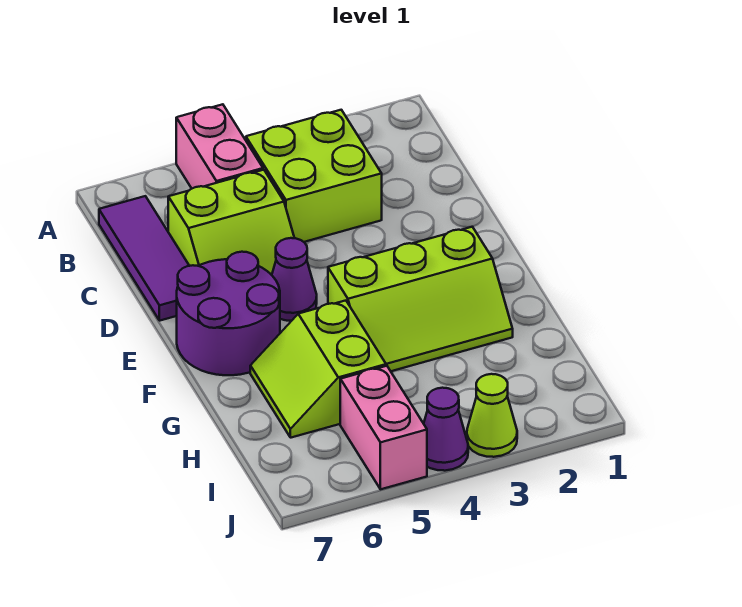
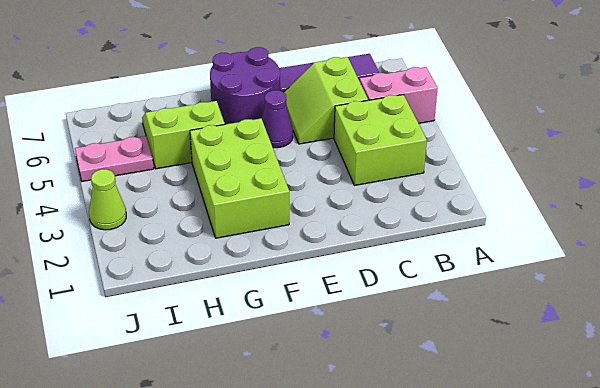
lime slope F2:G4 level 1 top F -> lime brick F2:G4 level 1
pink brick I5:J5 level 1 -> pink plate I5:J5 level 1
purple cone J4 level 1 -> none

